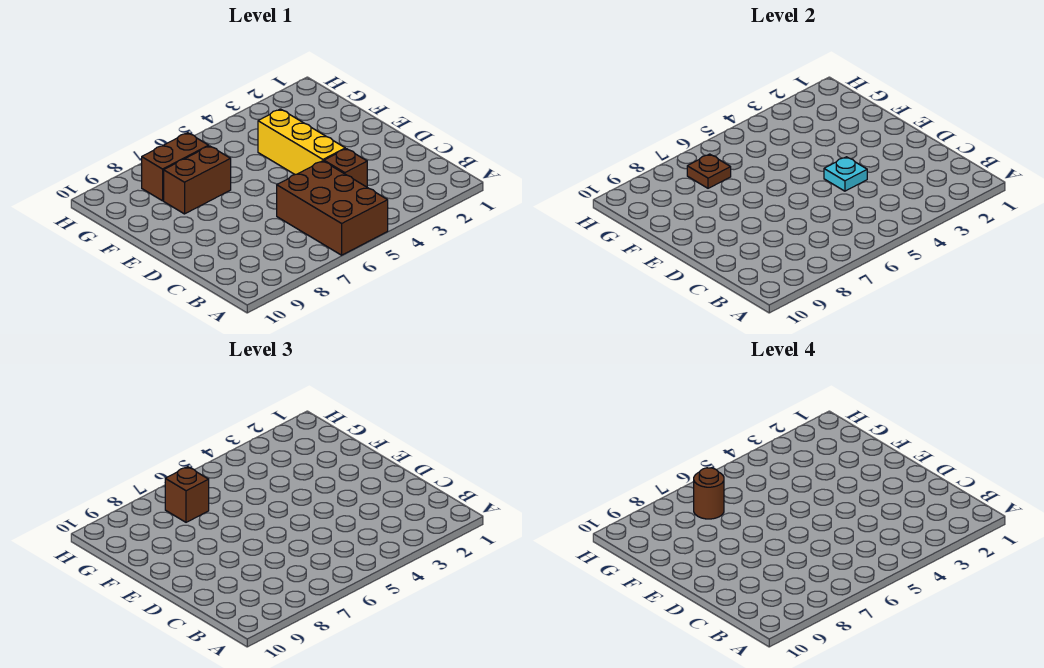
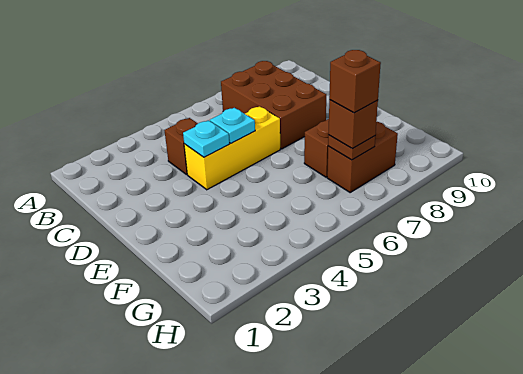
brown brick A5:C6 level 1 -> brown brick B7:D8 level 1
yellow brick D4:F4 level 1 -> yellow brick D4:D6 level 1
none -> cyan plate D5 level 2
brown round brick G7 level 4 -> brown brick G7 level 4

